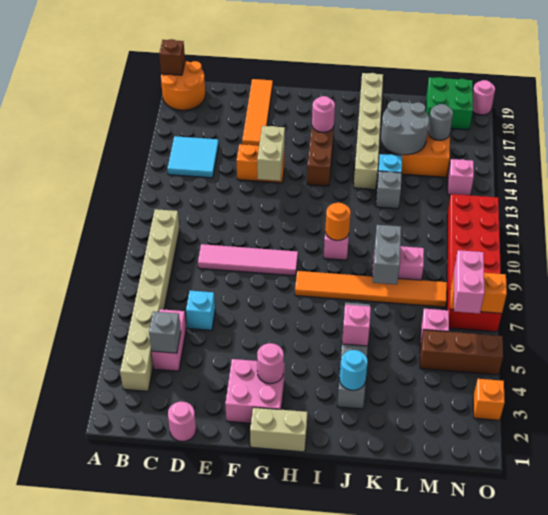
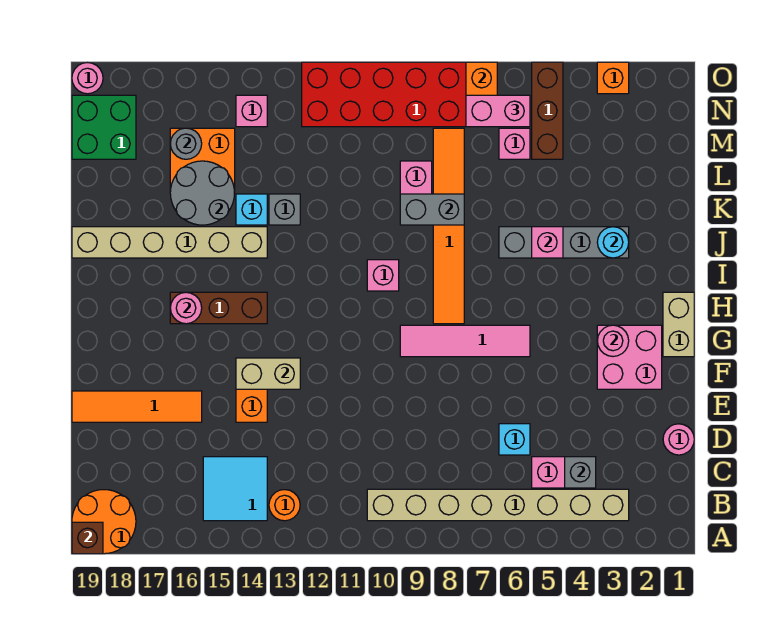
pink tile D9:G9 level 1 -> pink tile G6:G9 level 1
orange round brick I10 level 2 -> orange round brick B13 level 1

